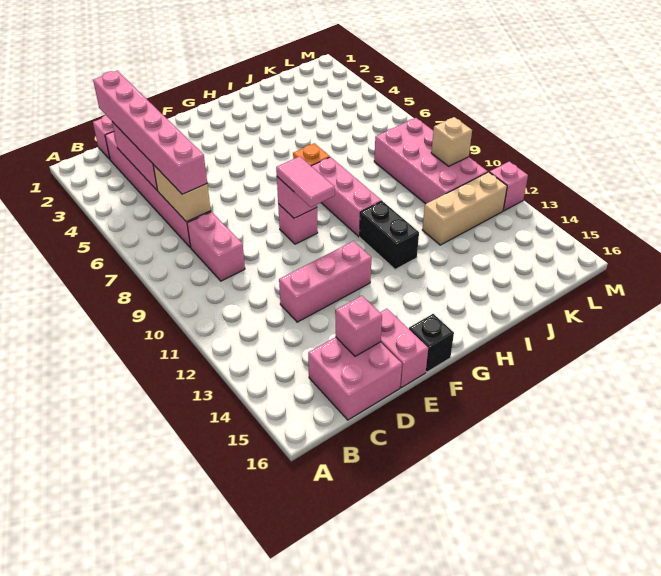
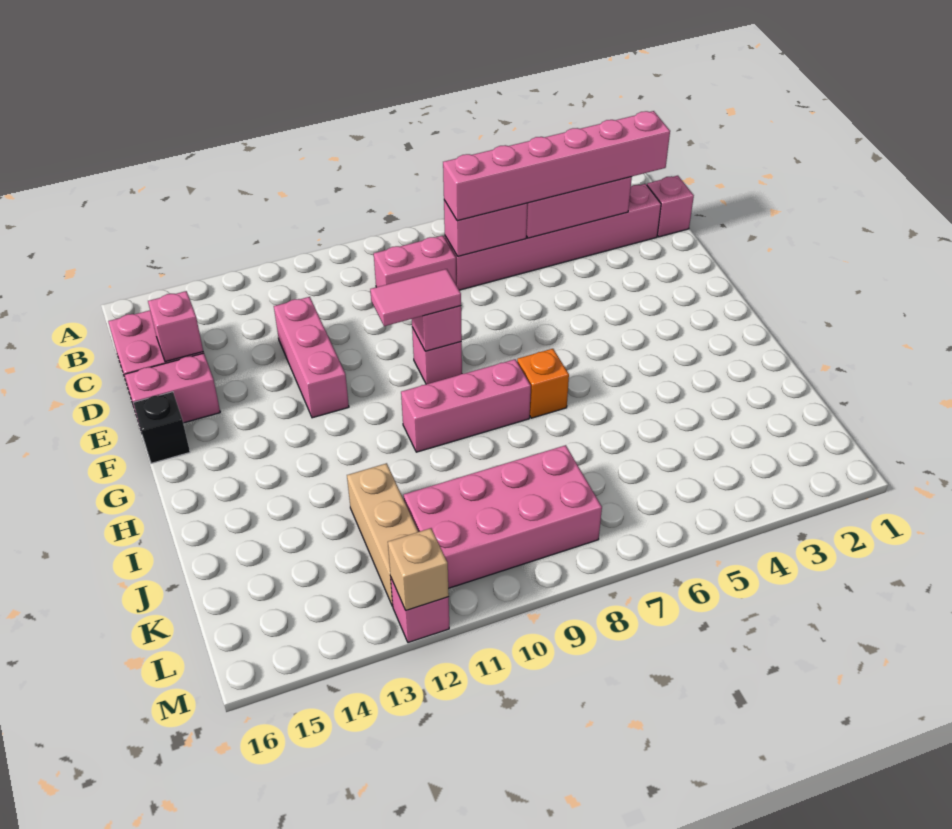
tan brick C6:C7 level 2 -> pink brick C6:C7 level 2
black brick H11:H12 level 1 -> none
tan brick L10 level 2 -> tan brick M12 level 2

